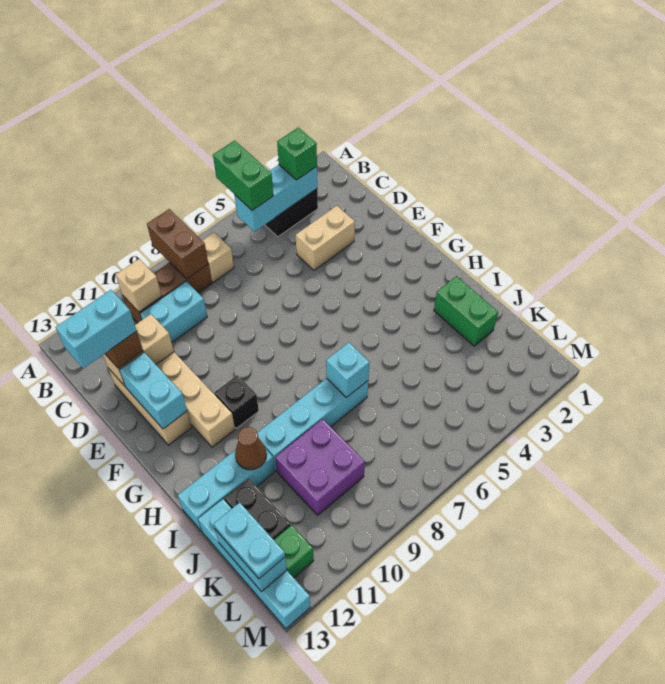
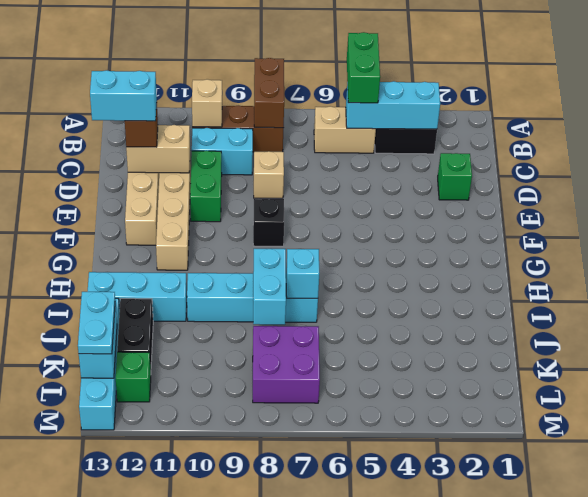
green brick B3 level 3 -> green brick D2 level 1
tan brick B7 level 1 -> tan brick D8 level 1
tan brick D3:D4 level 1 -> tan brick B5:B6 level 1
cyan brick E12:F12 level 2 -> cyan brick I8:J8 level 2
black brick G10 level 1 -> black brick F8 level 1
green brick I2:J2 level 1 -> green brick D10:E10 level 1
brown cone I11 level 2 -> none
purple brick J9:K10 level 1 -> purple brick K7:L8 level 1

